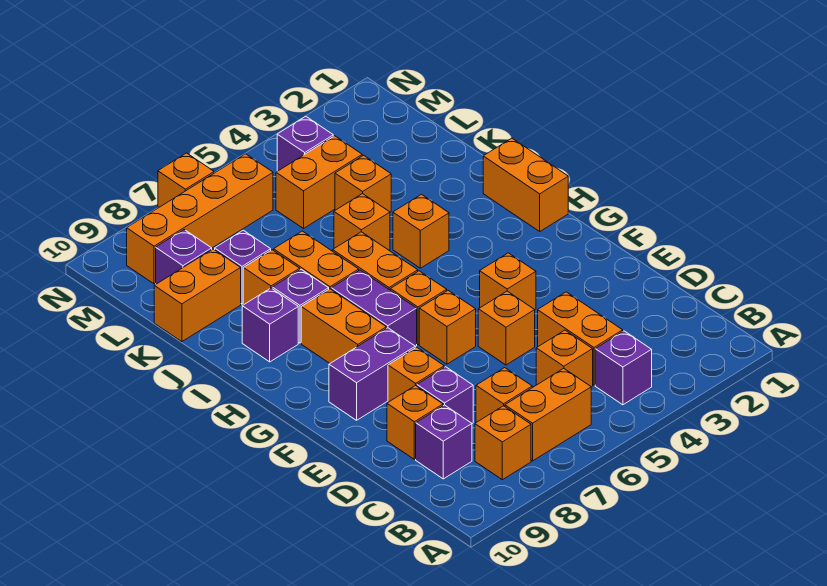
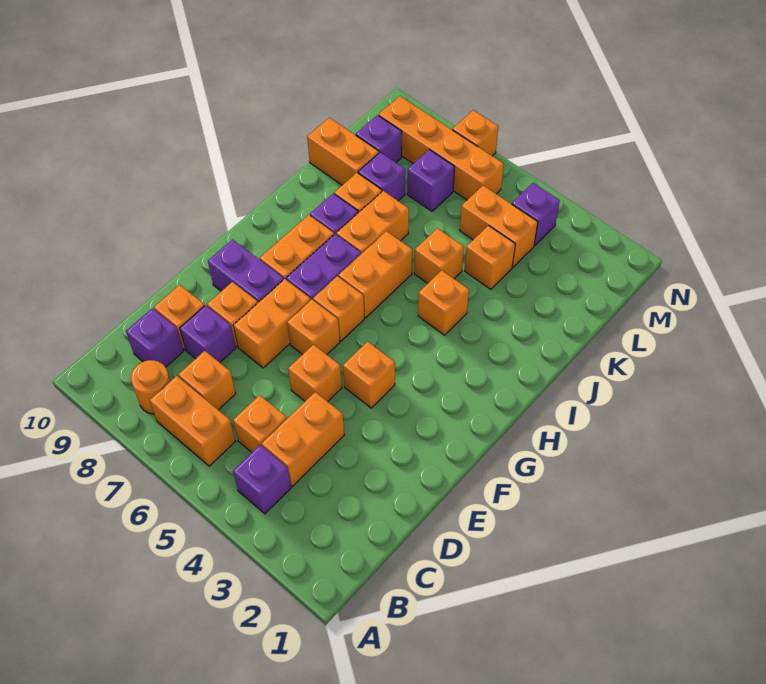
orange brick B8 level 1 -> orange round brick B8 level 1
orange brick H1:I1 level 1 -> orange brick E7:F7 level 1
purple brick I9 level 1 -> purple brick L7 level 1

